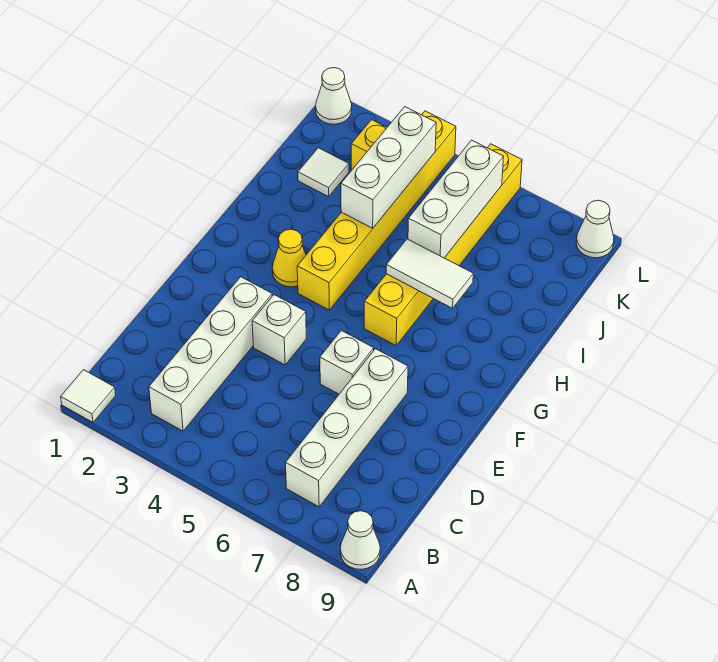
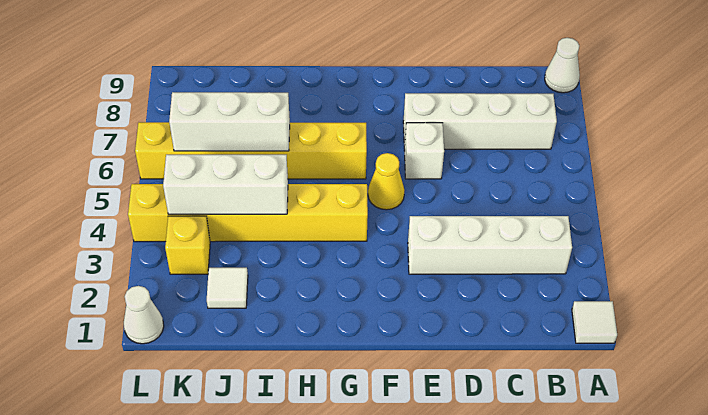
white brick E4 level 1 -> none
yellow cone G3 level 1 -> yellow cone F5 level 1
white tile H6:H7 level 2 -> none
white cone L9 level 1 -> none

